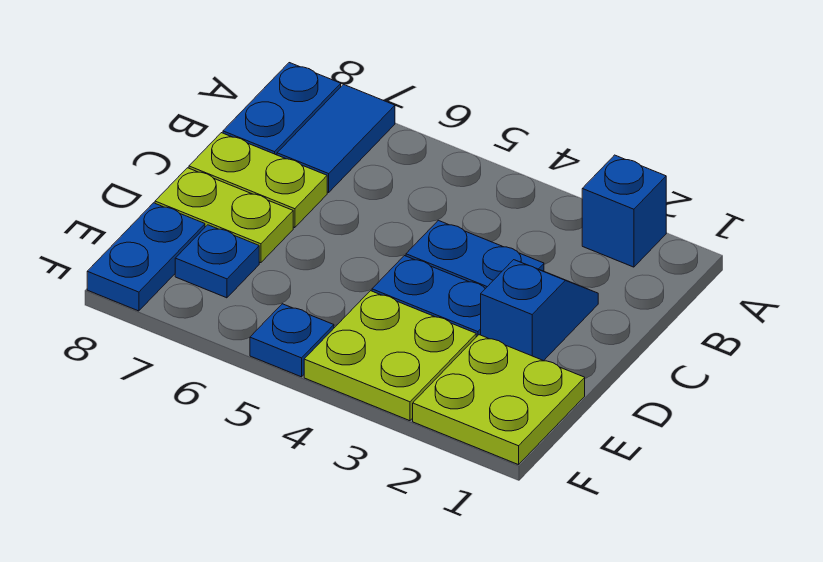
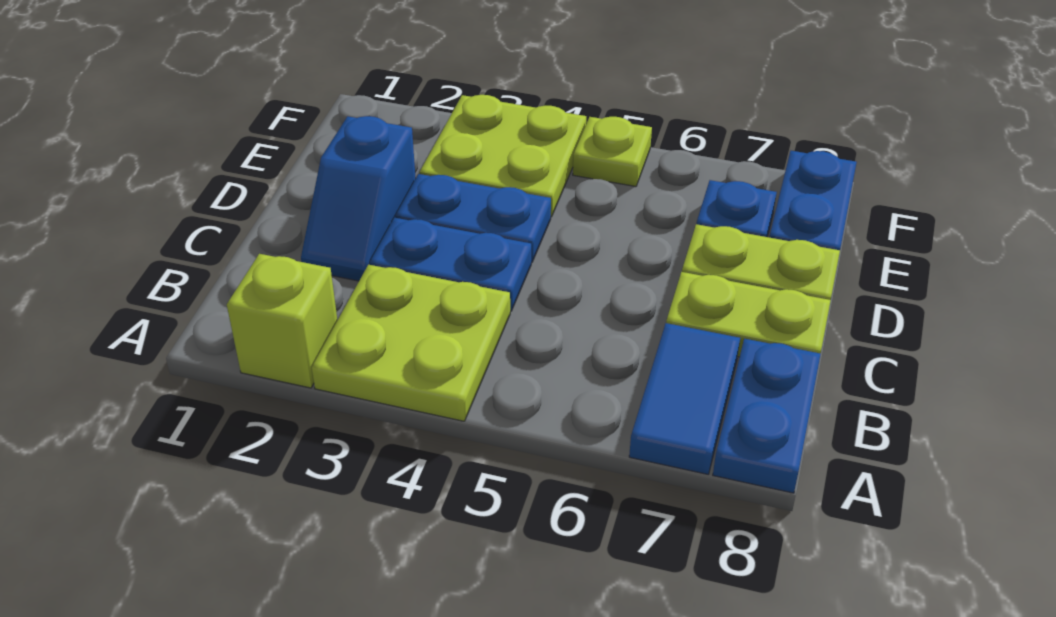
blue brick A2 level 1 -> lime brick A2 level 1
lime plate E1:F2 level 1 -> lime plate A3:B4 level 1
blue plate F5 level 1 -> lime plate F5 level 1

